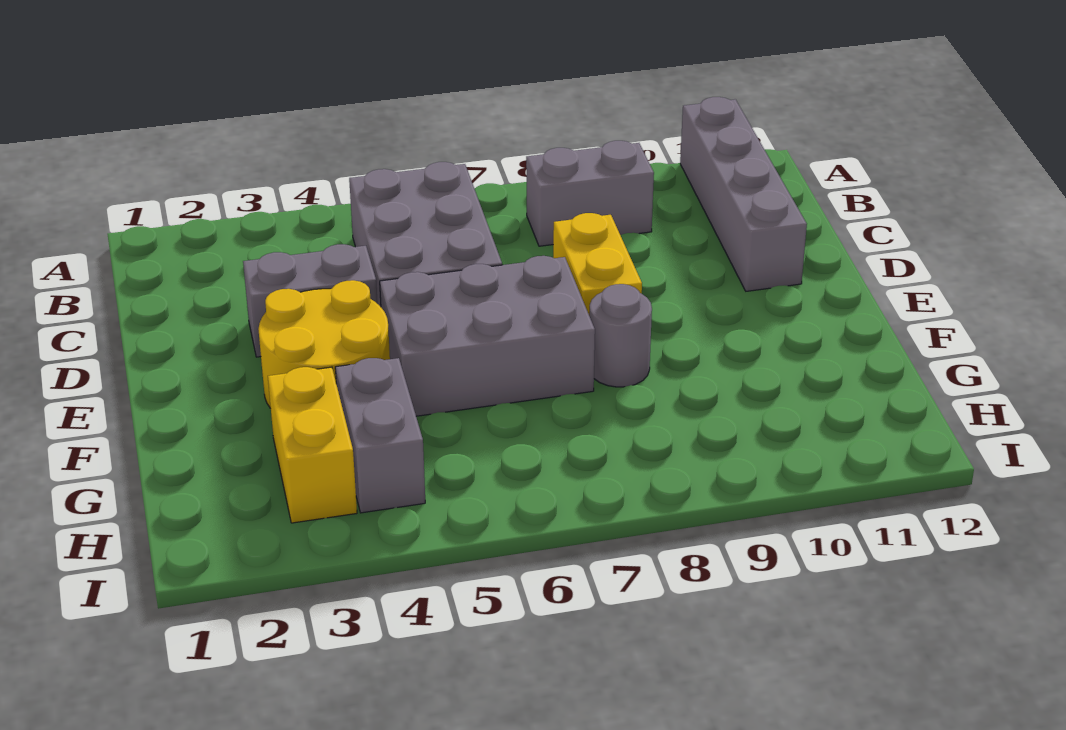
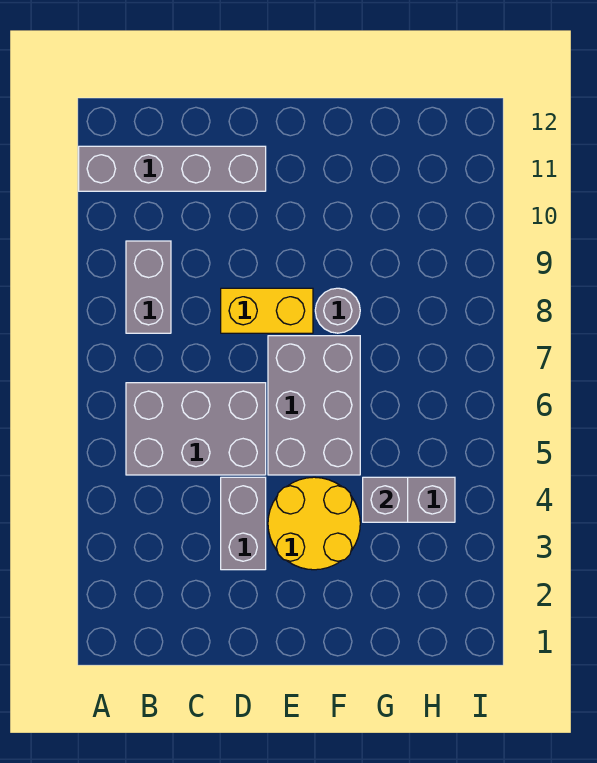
yellow brick G3:H3 level 1 -> none
none -> grey brick G4 level 2

